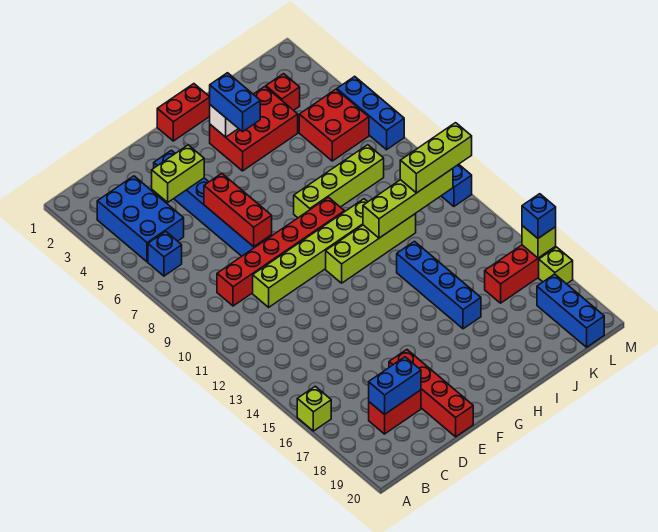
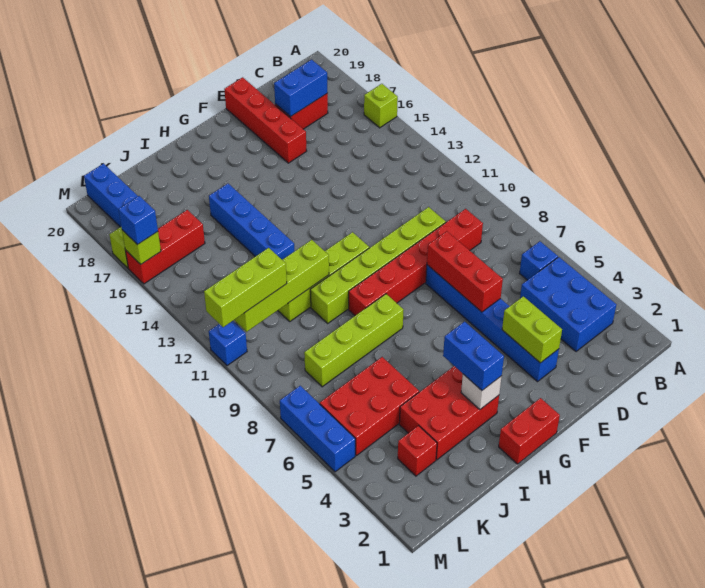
lime brick D4:E4 level 2 -> lime brick E3:E4 level 2
red brick K5:L6 level 1 -> red brick J5:L6 level 1

